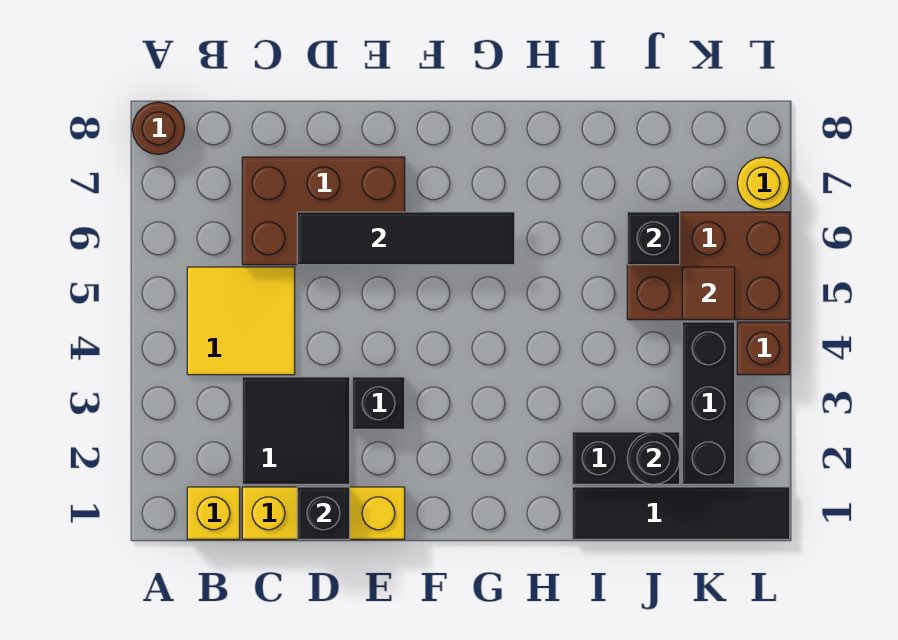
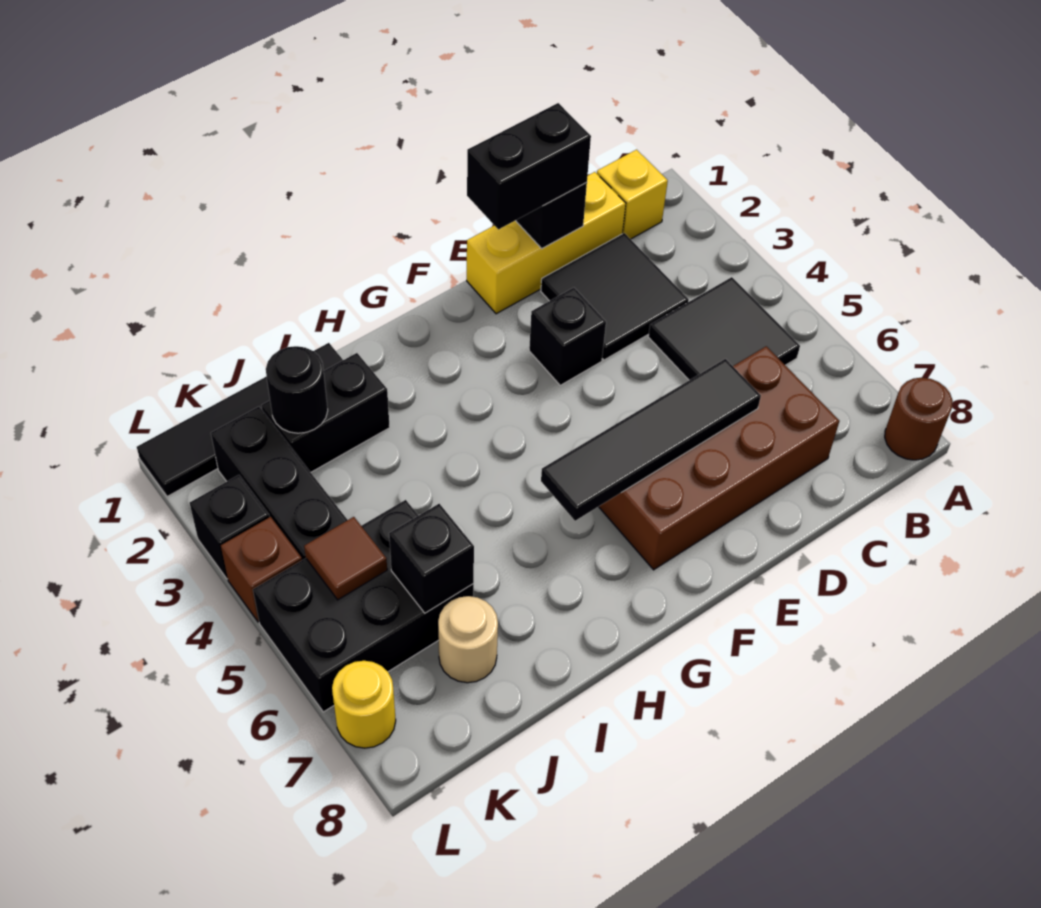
yellow tile B4:C5 level 1 -> black tile B4:C5 level 1
brown brick C6:E7 level 1 -> brown brick C6:F7 level 1
none -> black brick D1:E1 level 3
brown brick J5:L6 level 1 -> black brick J5:L6 level 1
none -> tan round brick J7 level 1
none -> black brick L3 level 1

